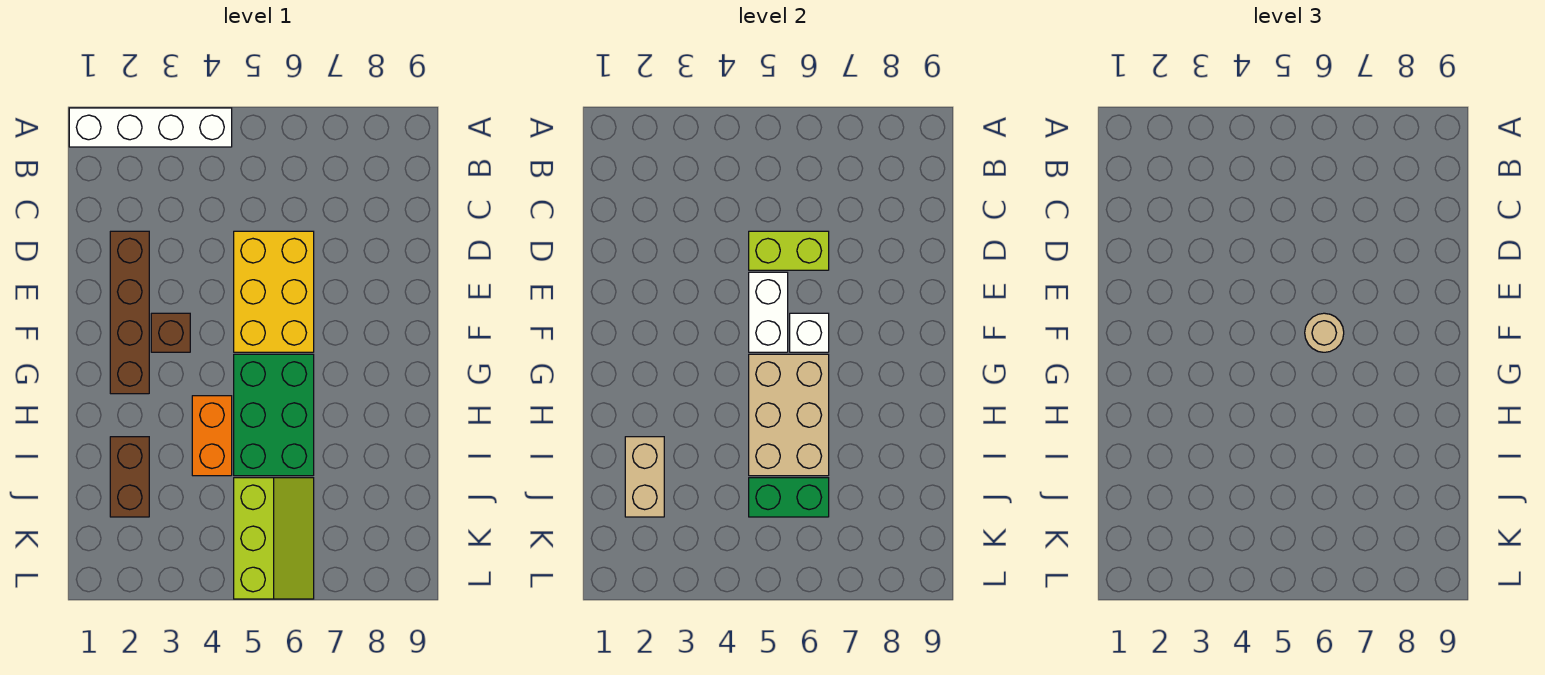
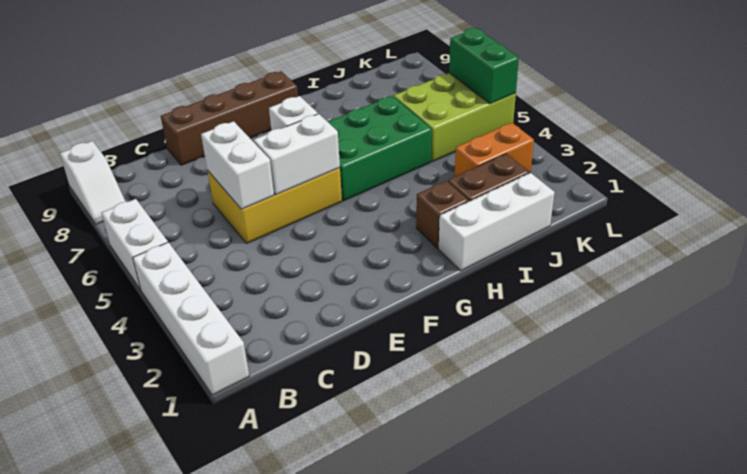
none -> white brick A5:A6 level 1
none -> white slope A8:A9 level 1 top 9
brown brick D2:G2 level 1 -> brown brick D9:G9 level 1
lime brick D5:D6 level 2 -> white brick D5:D6 level 2
brown brick F3 level 1 -> brown brick H2 level 1
tan round brick F6 level 3 -> none
tan brick G5:I6 level 2 -> none
none -> white brick H1:J1 level 1
orange brick H4:I4 level 1 -> orange brick J3:K3 level 1
tan brick I2:J2 level 2 -> none
lime slope J5:L6 level 1 top 5 -> lime brick J5:L6 level 1
green brick J5:J6 level 2 -> green brick L5:L6 level 2

